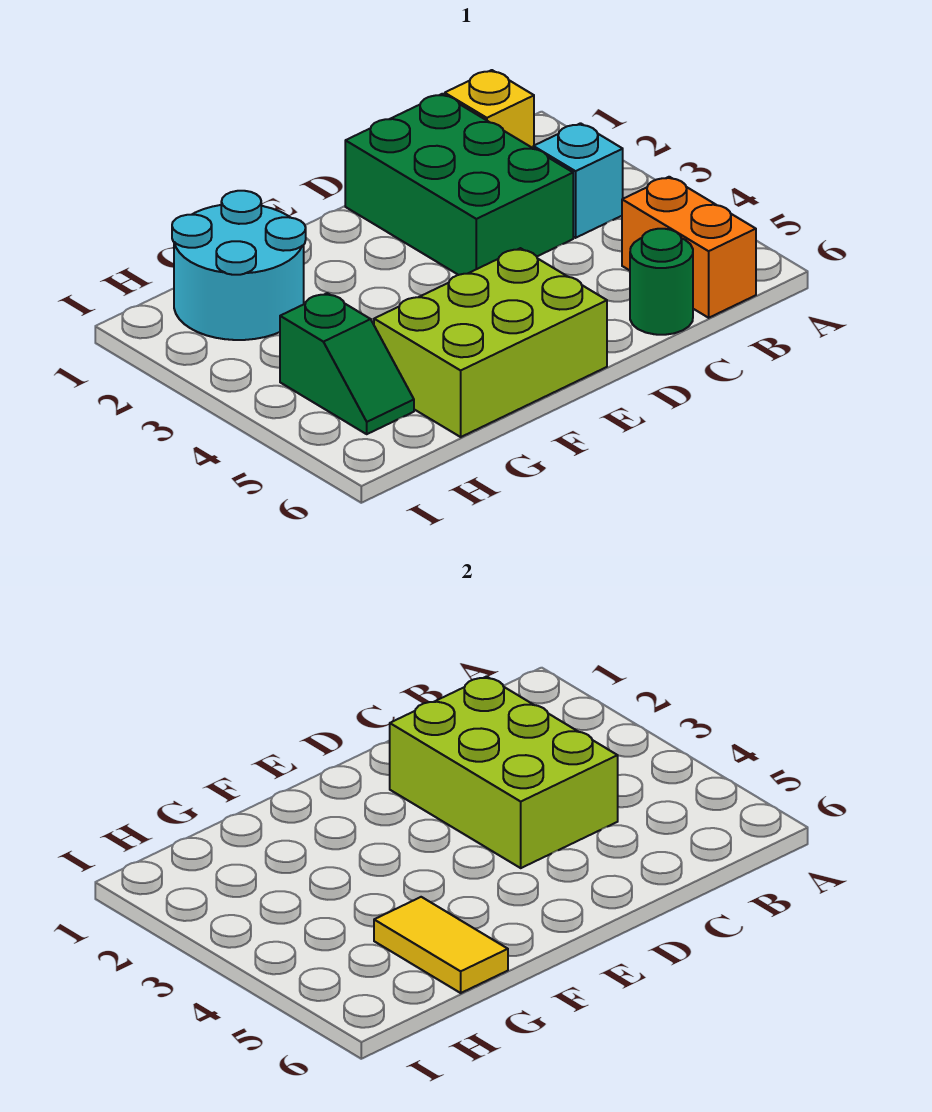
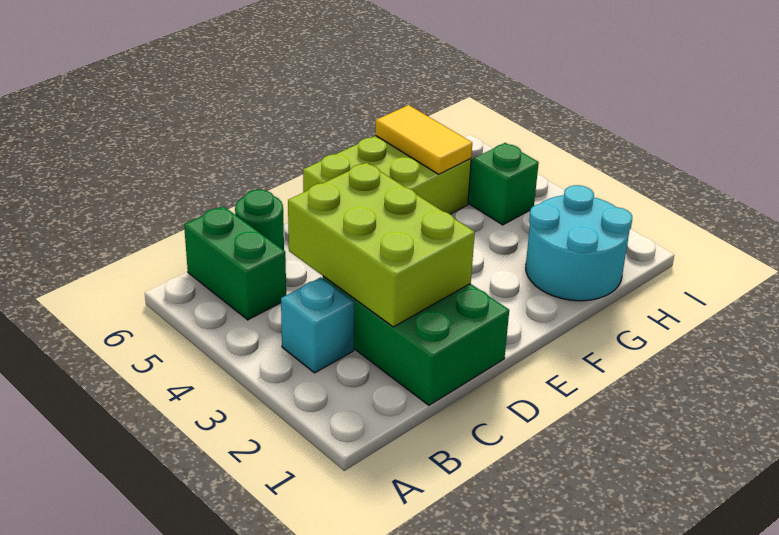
yellow brick B1 level 1 -> none
orange brick B5:B6 level 1 -> green brick B5:B6 level 1

